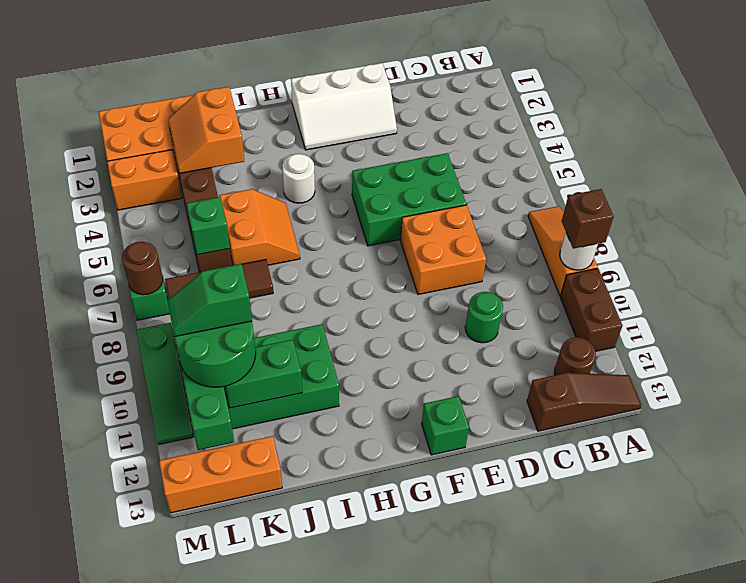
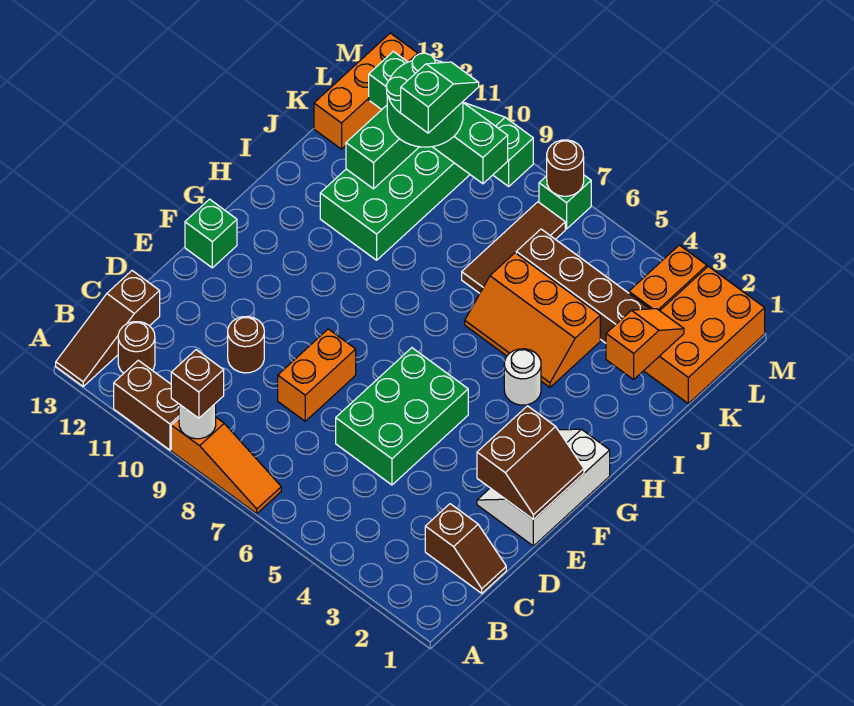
none -> brown slope C1:C2 level 1 top 2
orange brick D7:E8 level 1 -> orange brick D8:E8 level 1
green round brick D10 level 1 -> brown round brick D10 level 1
none -> brown slope E1:F2 level 2 top 2
orange slope I5:J6 level 1 top J -> orange slope I4:J6 level 1 top J
orange slope J2:K3 level 2 top J -> orange slope J2:K2 level 2 top J
green brick K6 level 2 -> none

